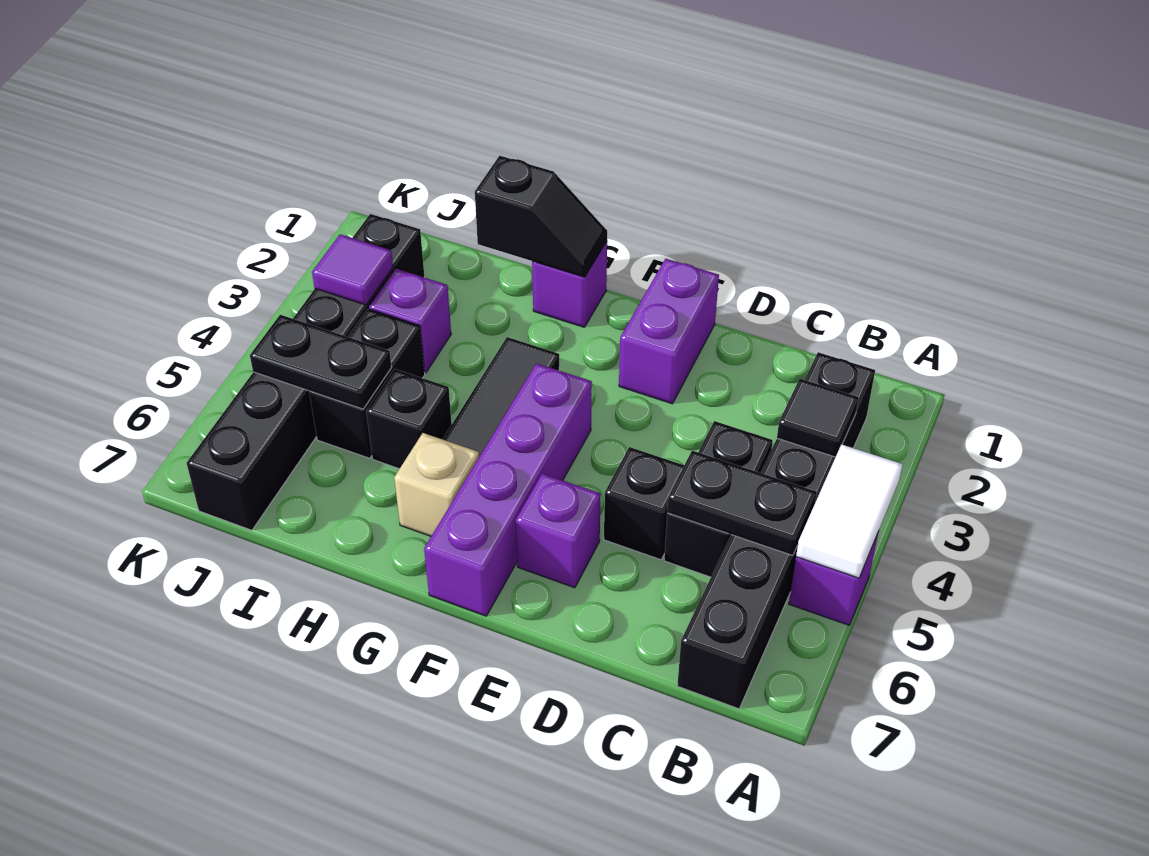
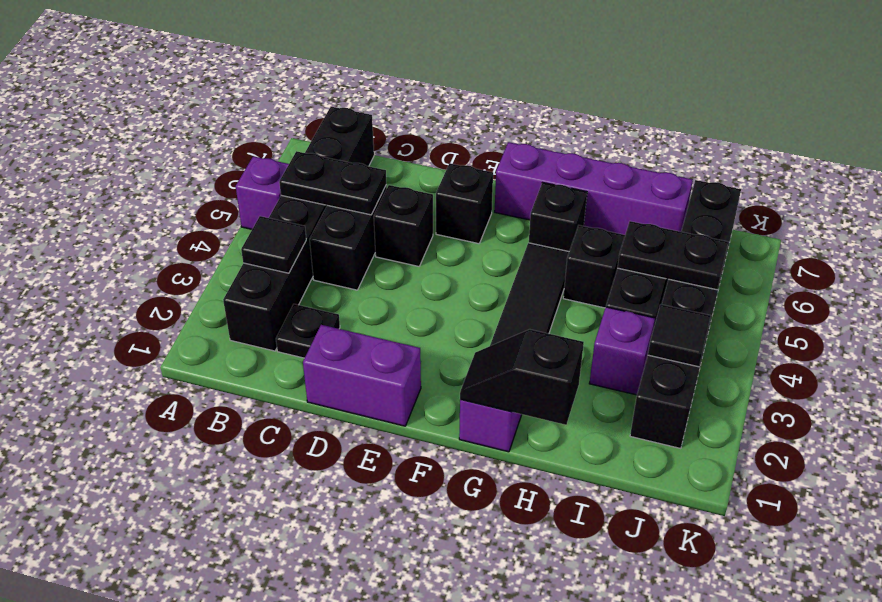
white tile A4:A5 level 2 -> none
none -> black plate C2 level 1
purple brick E1:E2 level 1 -> purple brick D1:E1 level 1
purple brick E6 level 1 -> black brick E6 level 1
purple brick F4:F7 level 1 -> purple brick F7:I7 level 1
tan brick G6 level 1 -> black brick G6 level 1
purple tile J3 level 2 -> black tile J3 level 2

